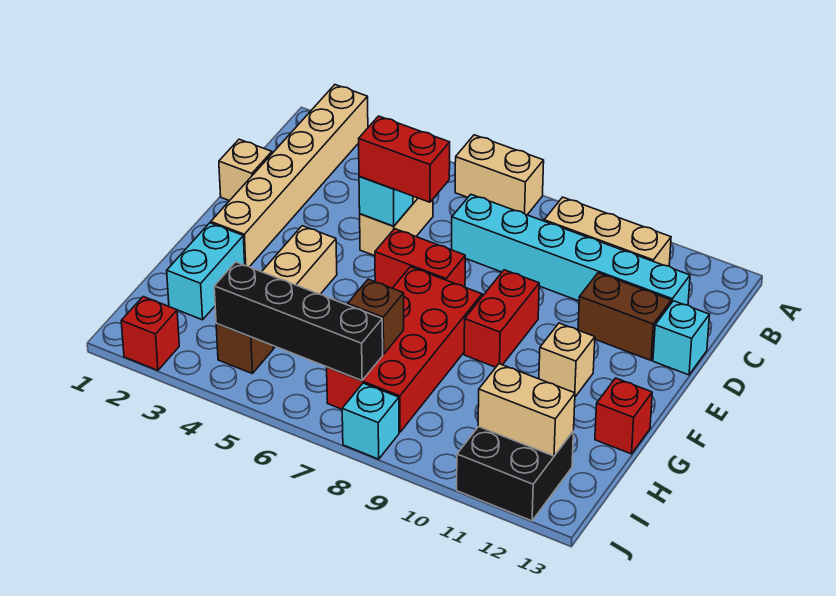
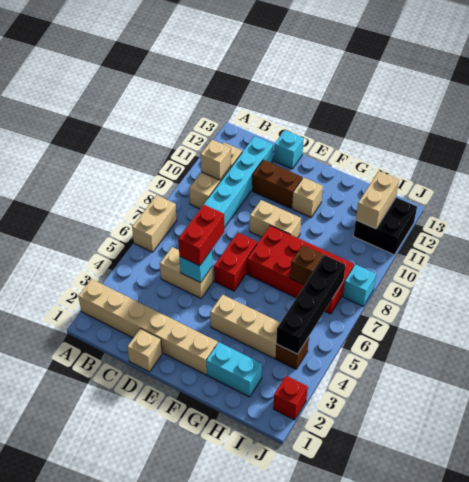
none -> tan brick B10 level 2
brown brick D11:D12 level 1 -> brown brick D11:E11 level 1
red brick E9:F9 level 1 -> tan brick E9:F9 level 1
red brick G13 level 1 -> none

